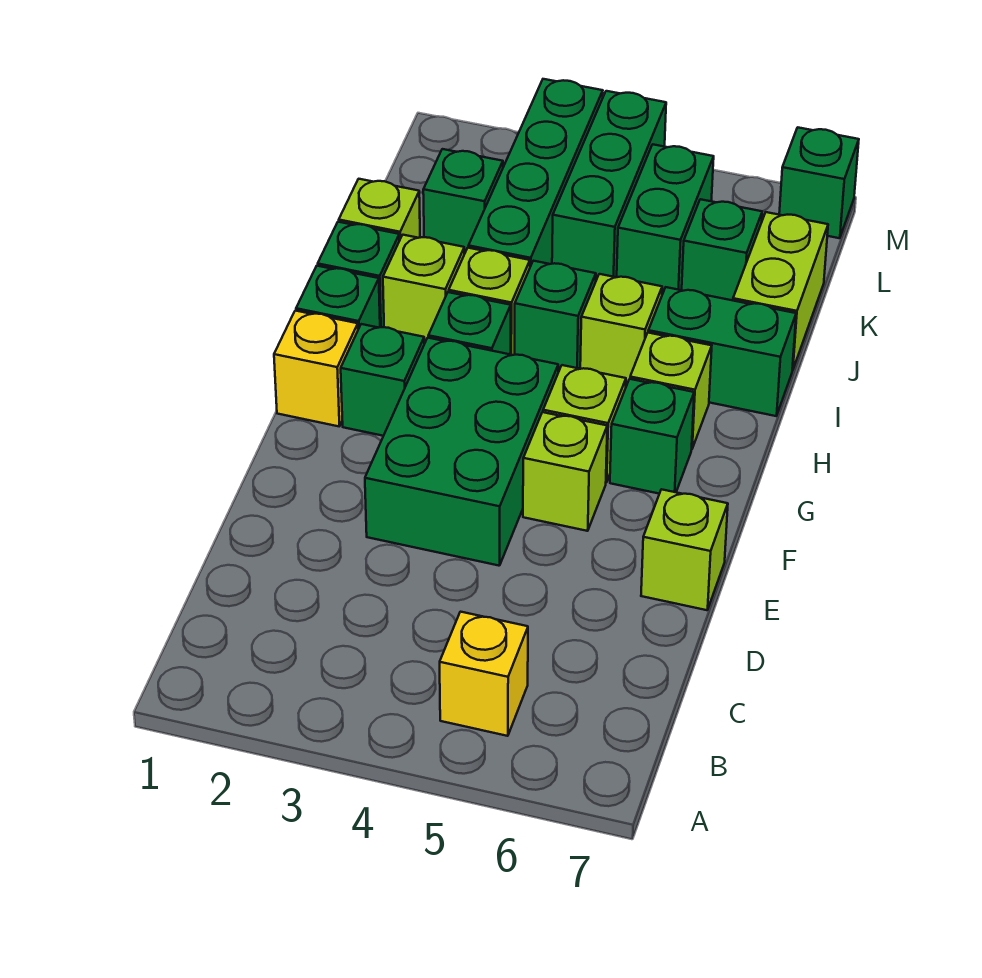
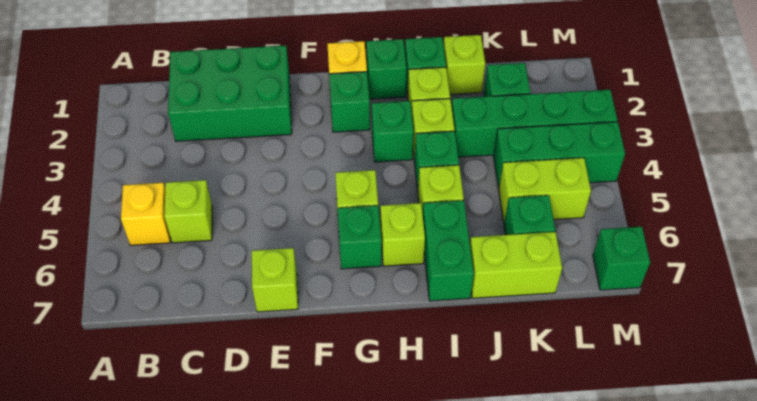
green brick E3:G4 level 1 -> green brick C1:E2 level 1
lime brick F5 level 1 -> lime brick C5 level 1
green brick K5:L5 level 1 -> lime brick K5:L5 level 1

